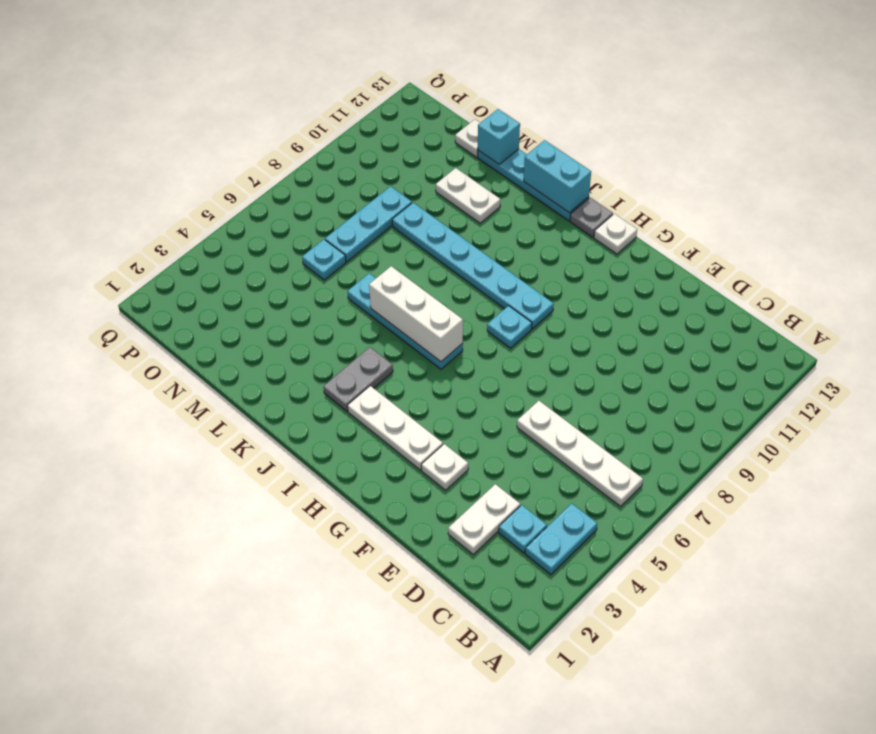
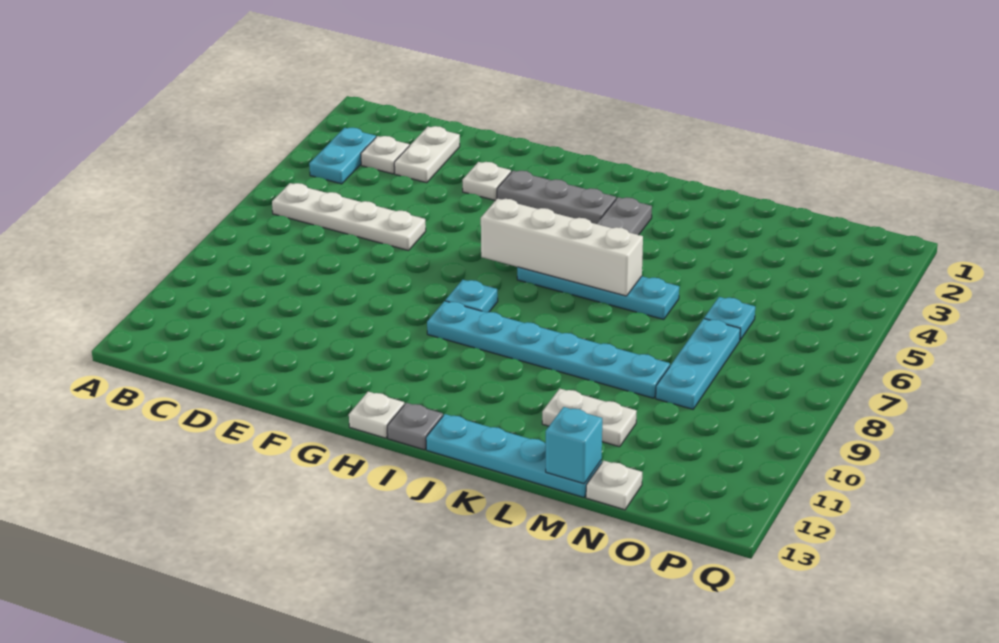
cyan plate C3 level 1 -> white plate C3 level 1
white plate G3:I3 level 1 -> grey plate G3:I3 level 1
white brick I6:K6 level 2 -> white brick H6:K6 level 2
cyan brick J13:K13 level 2 -> none

